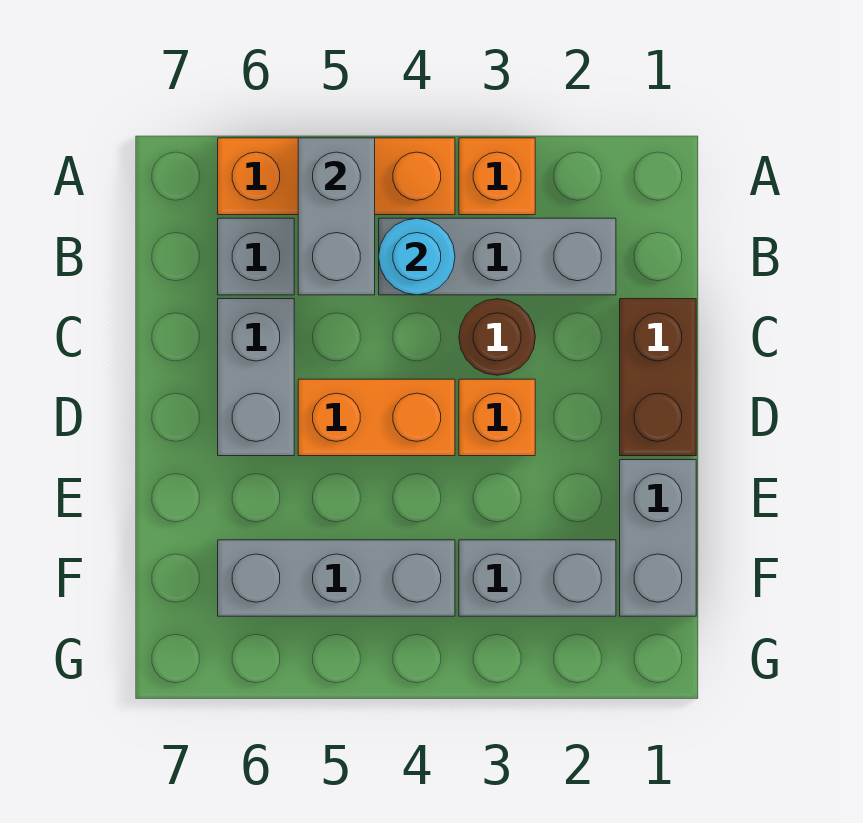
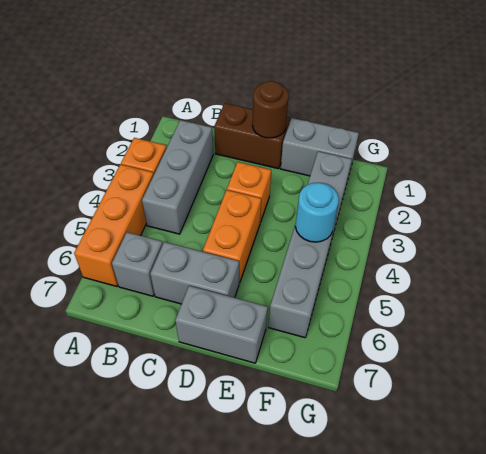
grey brick A5:B5 level 2 -> grey brick D7:E7 level 1
cyan round brick B4 level 2 -> cyan round brick F4 level 2
brown round brick C3 level 1 -> brown round brick D1 level 2

